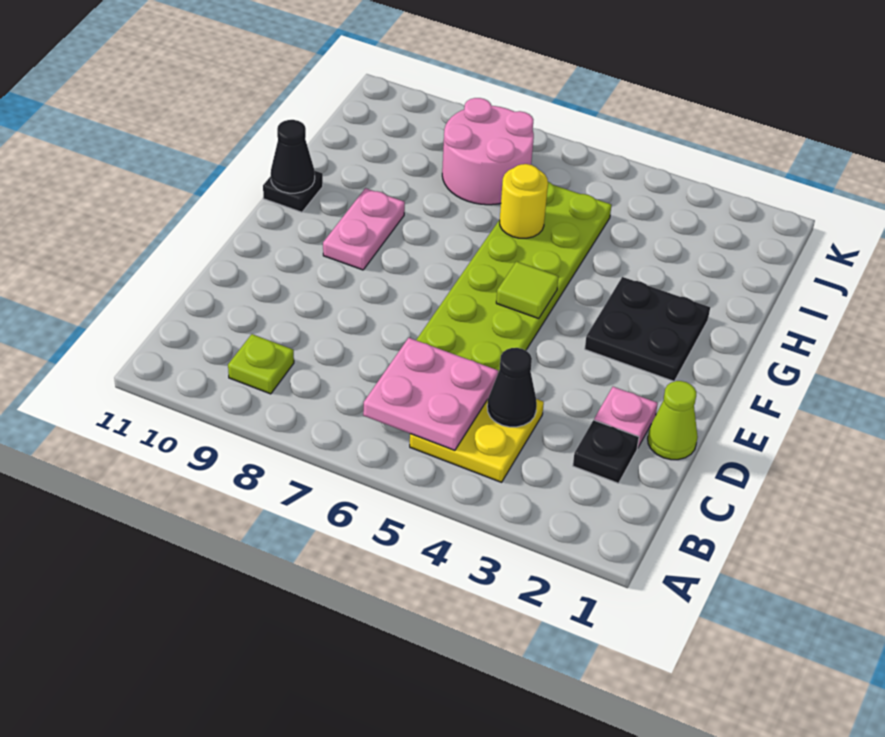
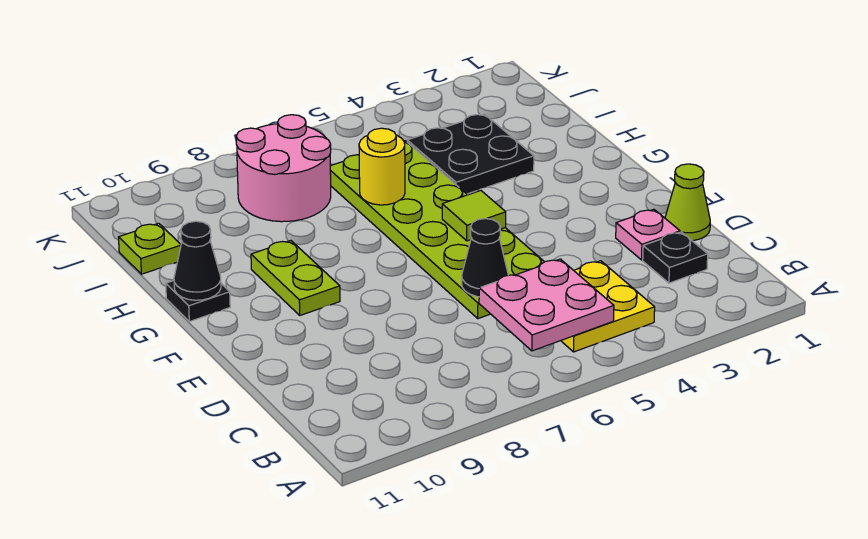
lime plate B9 level 1 -> lime plate I11 level 1
black cone C4 level 2 -> black cone D6 level 2
black plate F2:G3 level 1 -> black plate H3:I4 level 1
pink plate F9:G9 level 1 -> lime plate F9:G9 level 1

